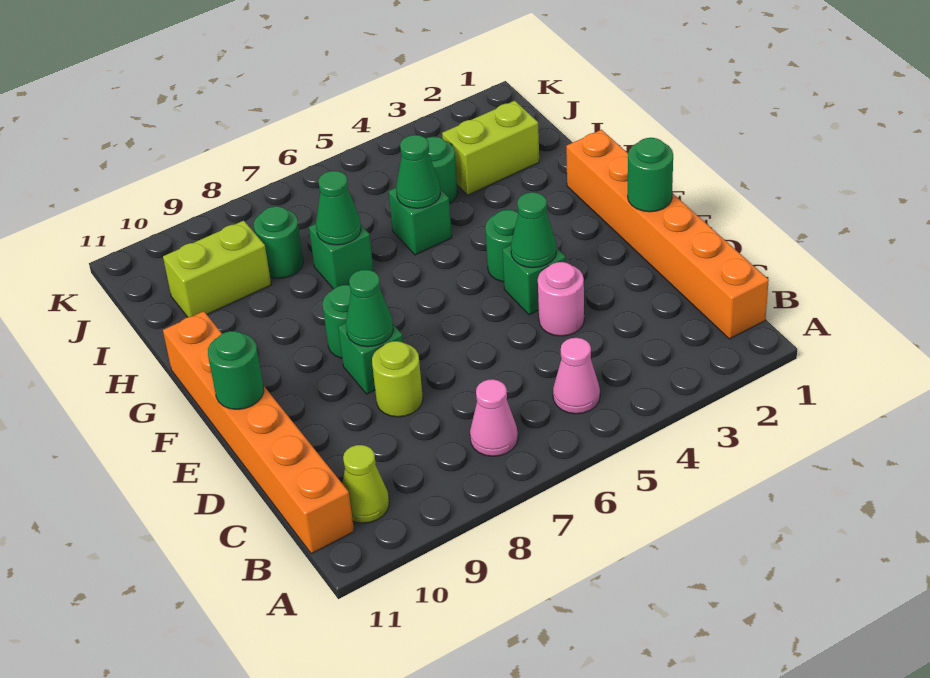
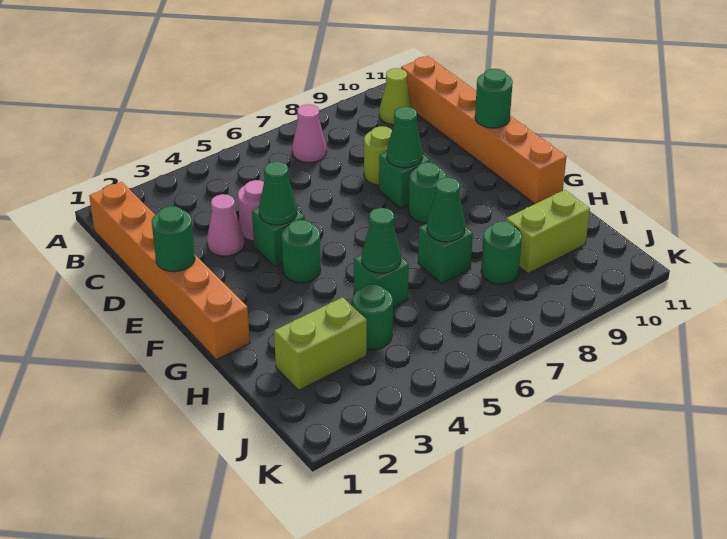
pink cone B5 level 1 -> pink cone D3 level 1

